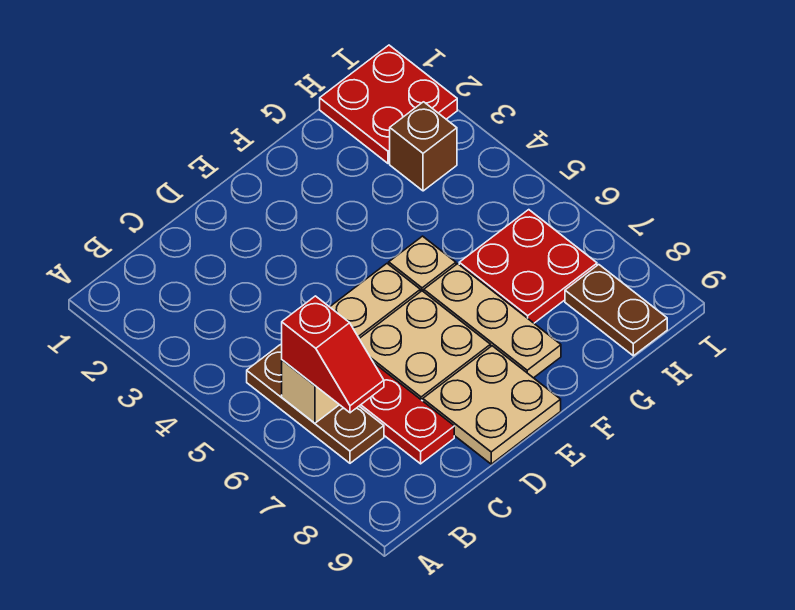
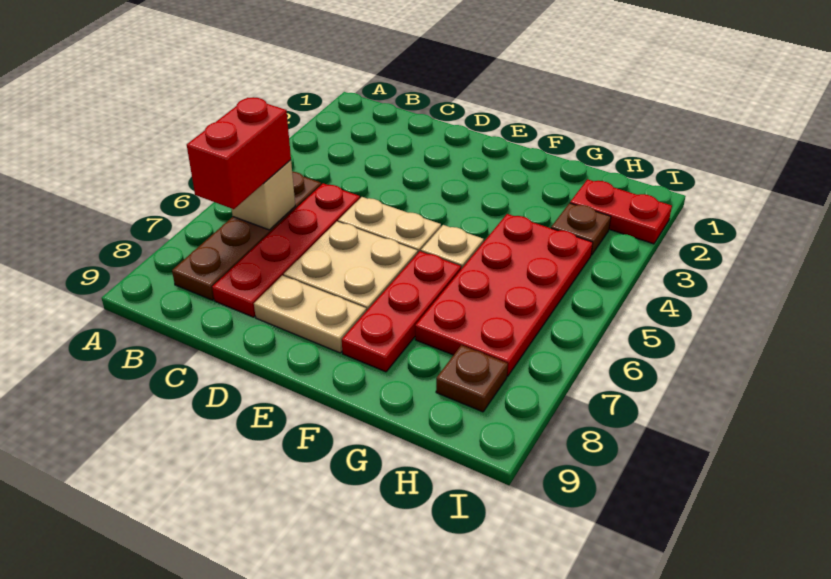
brown plate B5:B7 level 1 -> brown plate B5:B8 level 1
red slope B6:B7 level 3 top 6 -> red brick B6:B7 level 3
tan plate D8:E9 level 1 -> tan plate D8:E8 level 1
tan plate F6:F8 level 1 -> red plate F6:F8 level 1
red plate G6:H7 level 1 -> red plate G4:H7 level 1
red plate H1:I2 level 1 -> red plate H2:I2 level 1
brown brick H3 level 1 -> brown plate H3 level 1
brown plate H8:H9 level 1 -> brown plate H8 level 1

